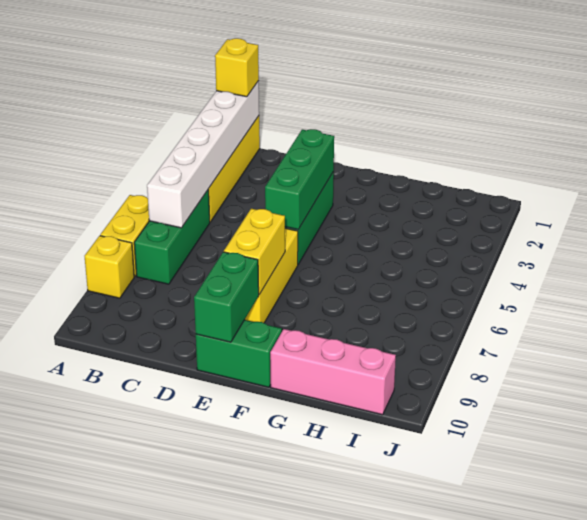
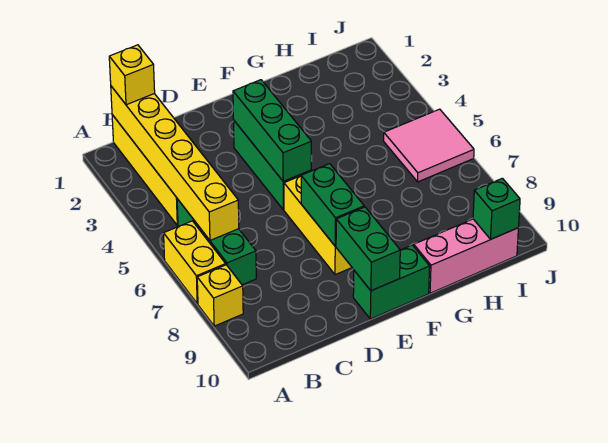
white brick B1:B6 level 2 -> yellow brick B1:B6 level 2
yellow brick E7:E8 level 2 -> green brick E7:E8 level 2
none -> pink tile I5:J6 level 1
none -> green brick I10 level 2

